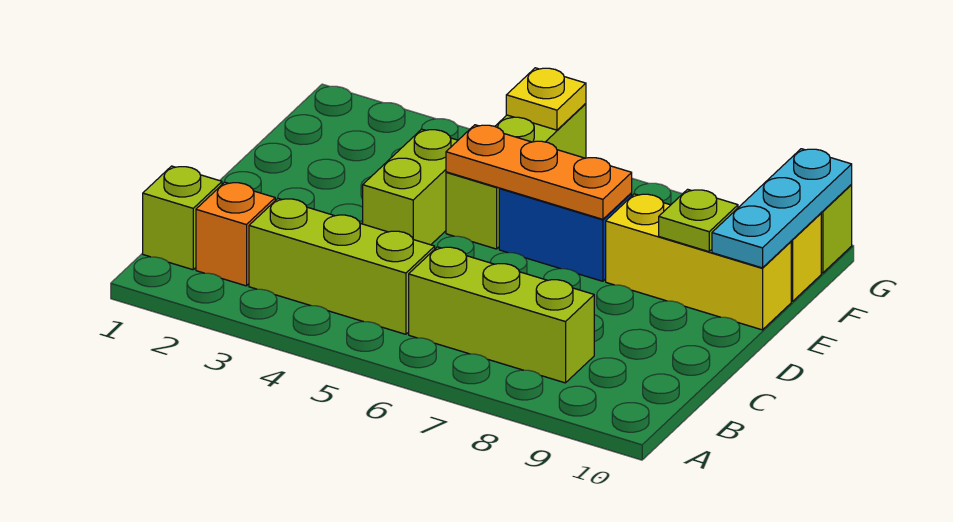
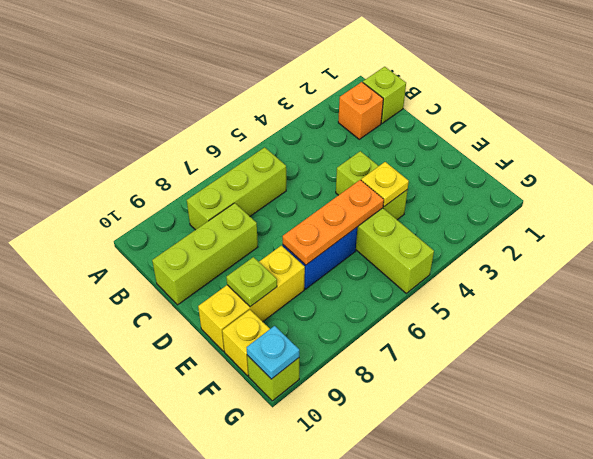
lime brick B3:B5 level 1 -> lime brick C8:C10 level 1
cyan plate E10:G10 level 2 -> cyan plate G10 level 2
yellow plate G5 level 2 -> yellow plate E4 level 2

